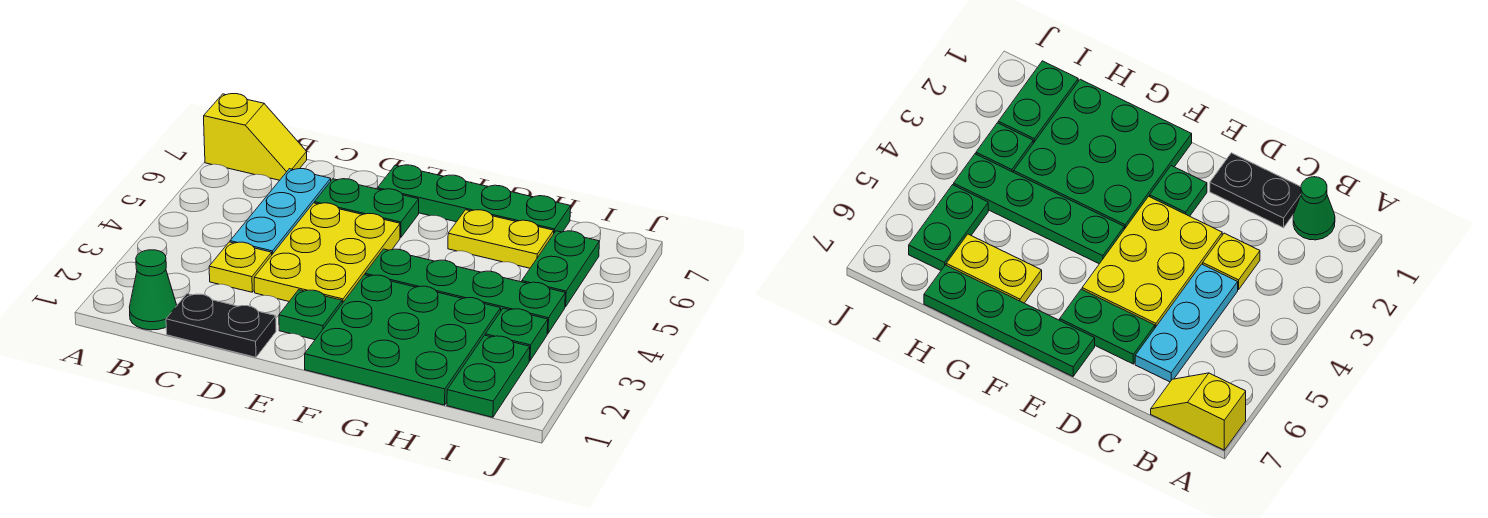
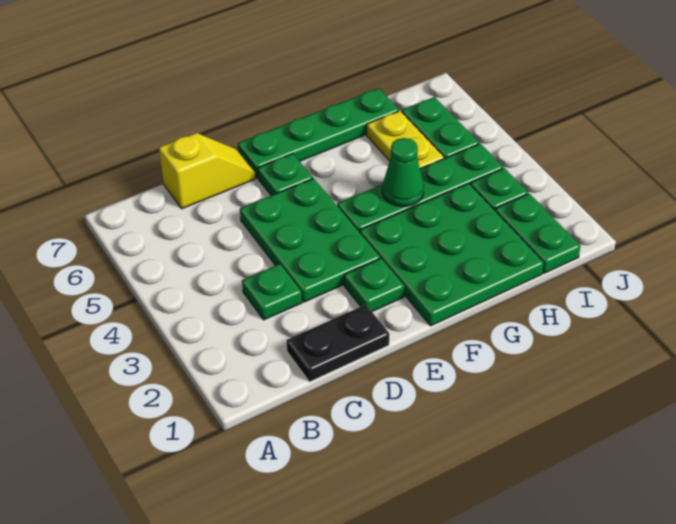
yellow slope A7:B7 level 1 top A -> yellow slope C7:D7 level 1 top C
green cone B1 level 1 -> green cone G4 level 2
yellow plate C3 level 1 -> green plate C3 level 1
cyan plate C4:C6 level 1 -> none
yellow plate D3:E5 level 1 -> green plate D3:E5 level 1
green plate D6:E6 level 1 -> green plate E6 level 1
yellow plate G6:H6 level 1 -> yellow plate H5:H6 level 1

